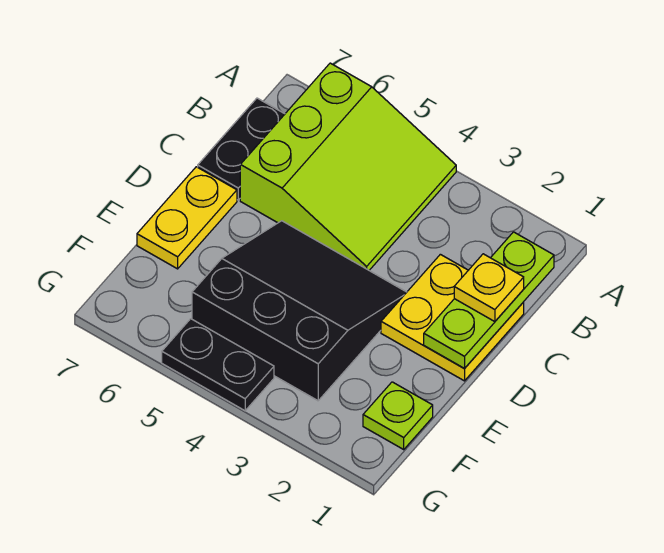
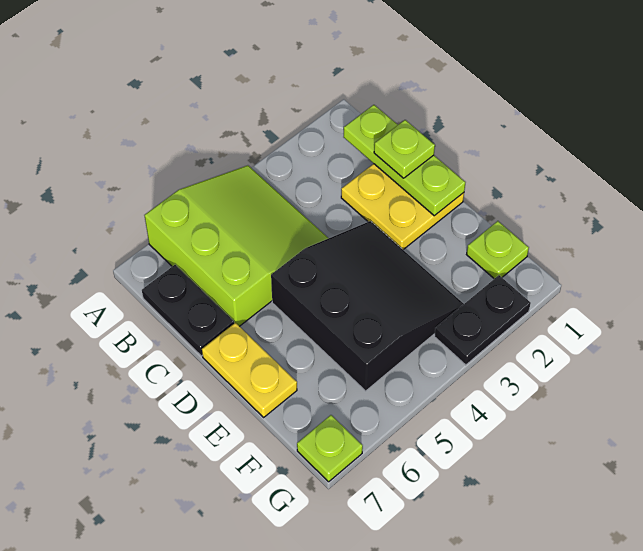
yellow plate C1 level 3 -> lime plate C1 level 3
black slope D3:F5 level 1 top F -> black slope D3:F5 level 1 top 5
black plate G4:G5 level 1 -> black plate G2:G3 level 1
none -> lime plate G7 level 1

